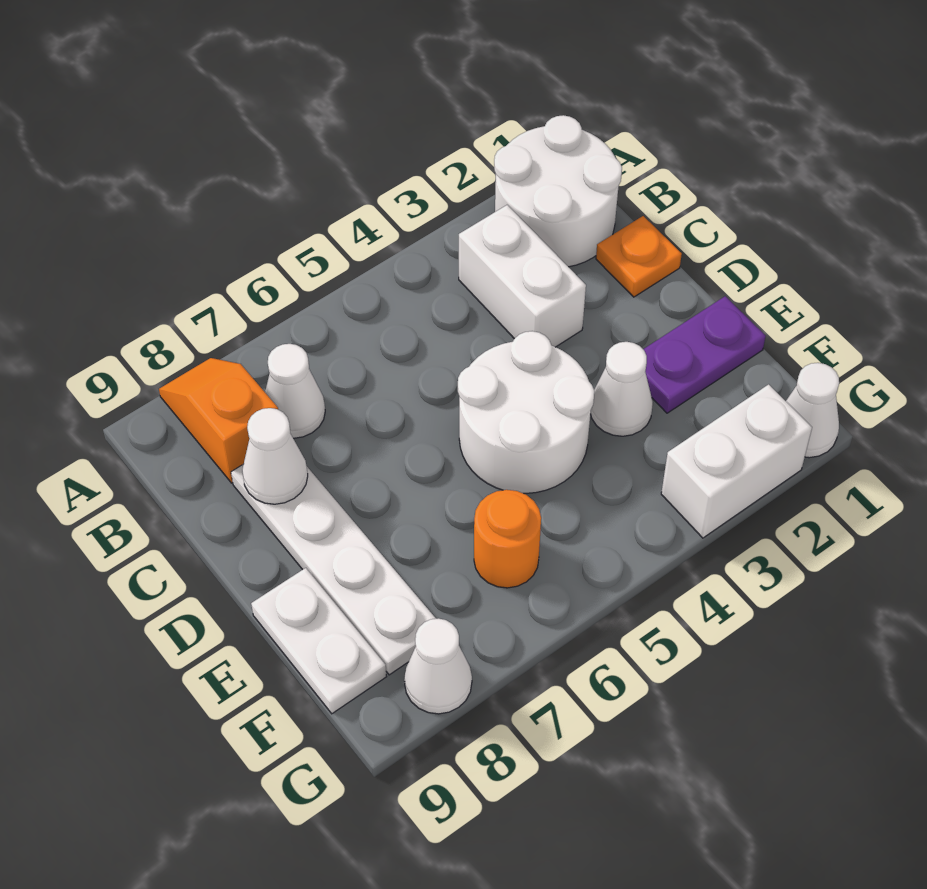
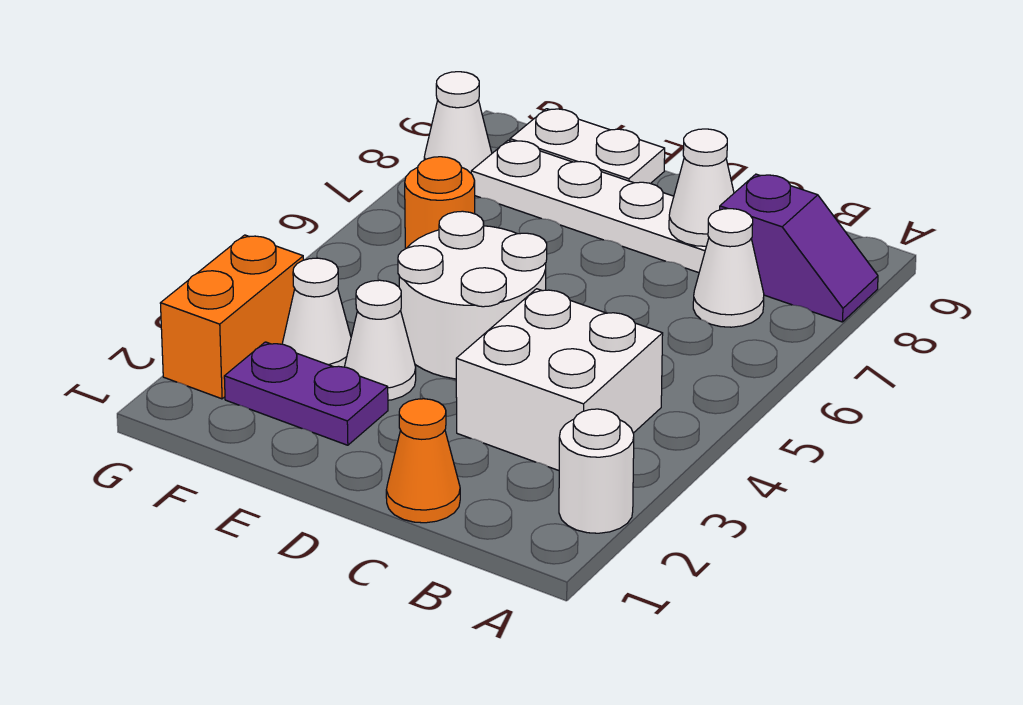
white round brick A1:B2 level 1 -> white round brick A2 level 1
orange slope A8:B8 level 1 top B -> purple slope A8:B8 level 1 top B
white brick B3:C3 level 1 -> white brick B3:C4 level 1
orange plate C1 level 1 -> orange cone C1 level 1
purple plate E1:E2 level 1 -> purple plate E2:F2 level 1
white cone G1 level 1 -> white cone F3 level 1
white brick G2:G3 level 1 -> orange brick G2:G3 level 1

